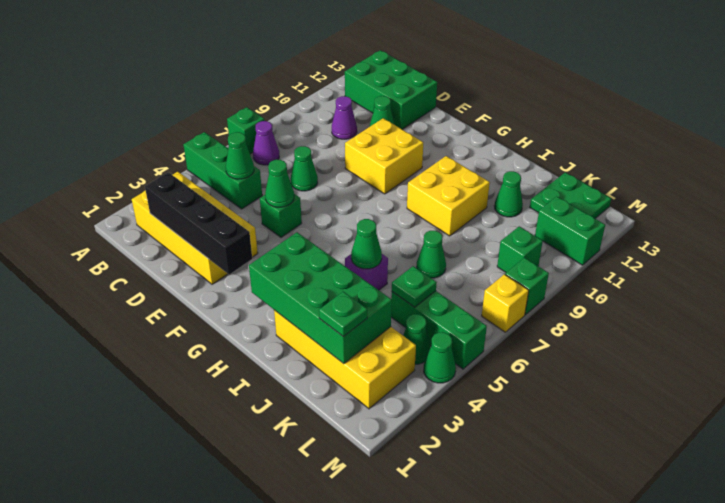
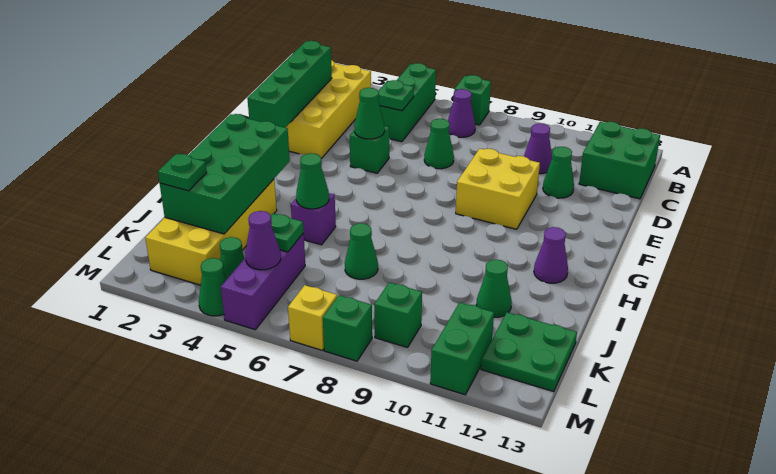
green brick B12:D13 level 1 -> green brick B12:C13 level 1
black brick C2:F2 level 2 -> green brick C2:F2 level 2
green cone C5 level 2 -> green plate C5 level 2
yellow brick H9:I10 level 1 -> none
none -> purple cone H12 level 1
green brick K5:M5 level 1 -> purple brick K5:M5 level 1
none -> purple cone L5 level 2

